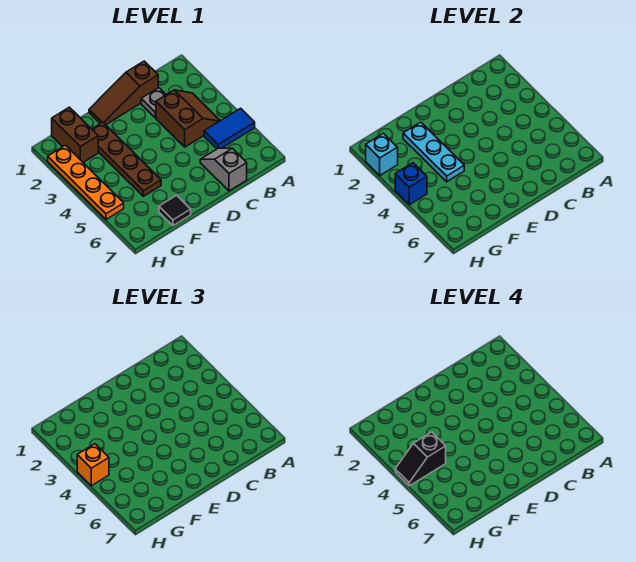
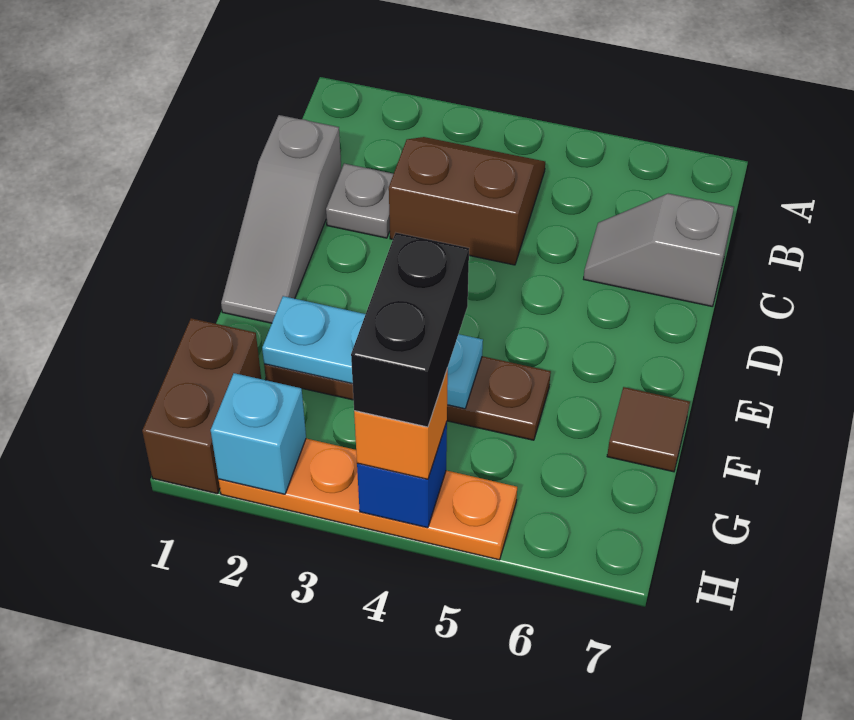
blue tile A5:B5 level 1 -> none
brown slope C1:E1 level 1 top C -> grey slope C1:E1 level 1 top C
black tile F7 level 1 -> brown tile F7 level 1
brown brick G1:G2 level 1 -> brown brick G1:H1 level 1
black slope G4:H4 level 4 top G -> black brick G4:H4 level 4

